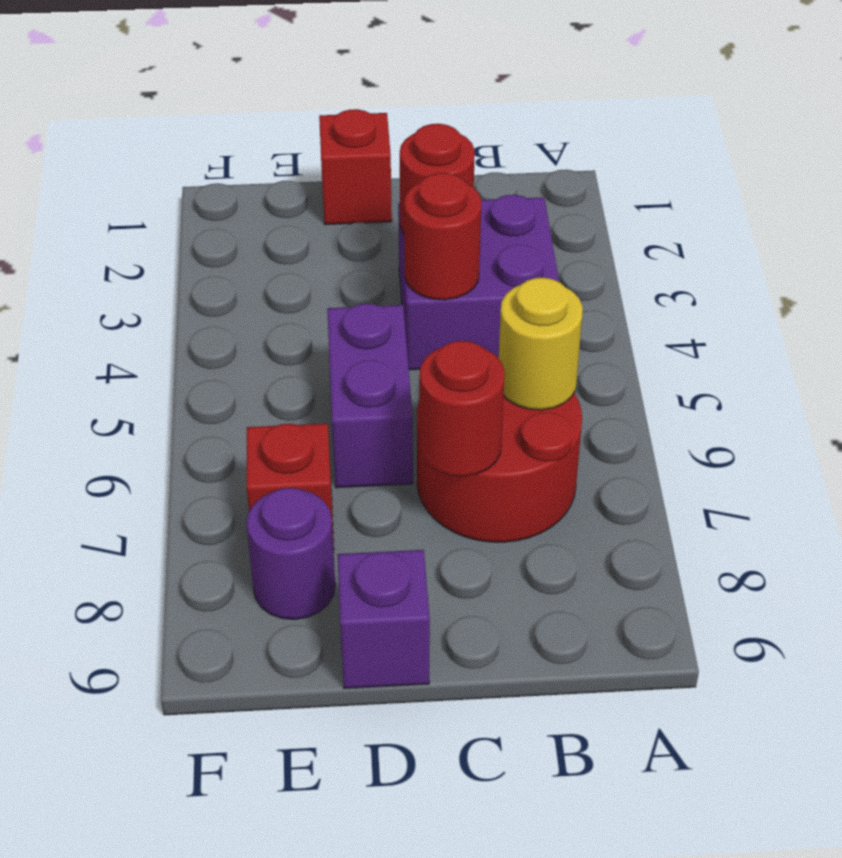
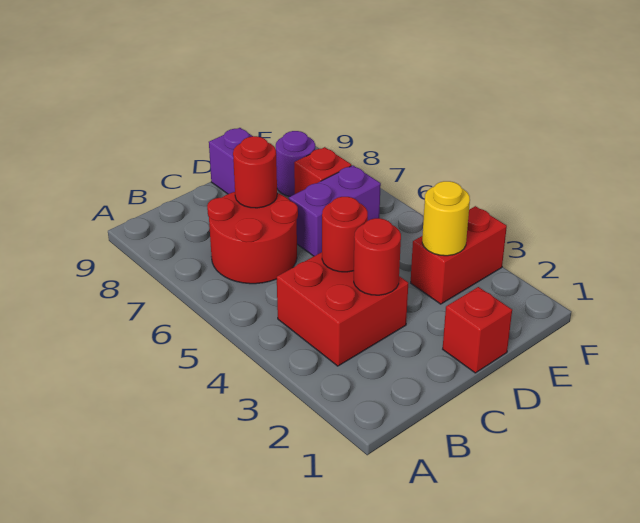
purple brick B3:C4 level 1 -> red brick B3:C4 level 1
yellow round brick B6 level 2 -> yellow round brick E3 level 2
purple brick D5:D6 level 1 -> purple brick D6:E6 level 1
none -> red brick E3:F3 level 1

